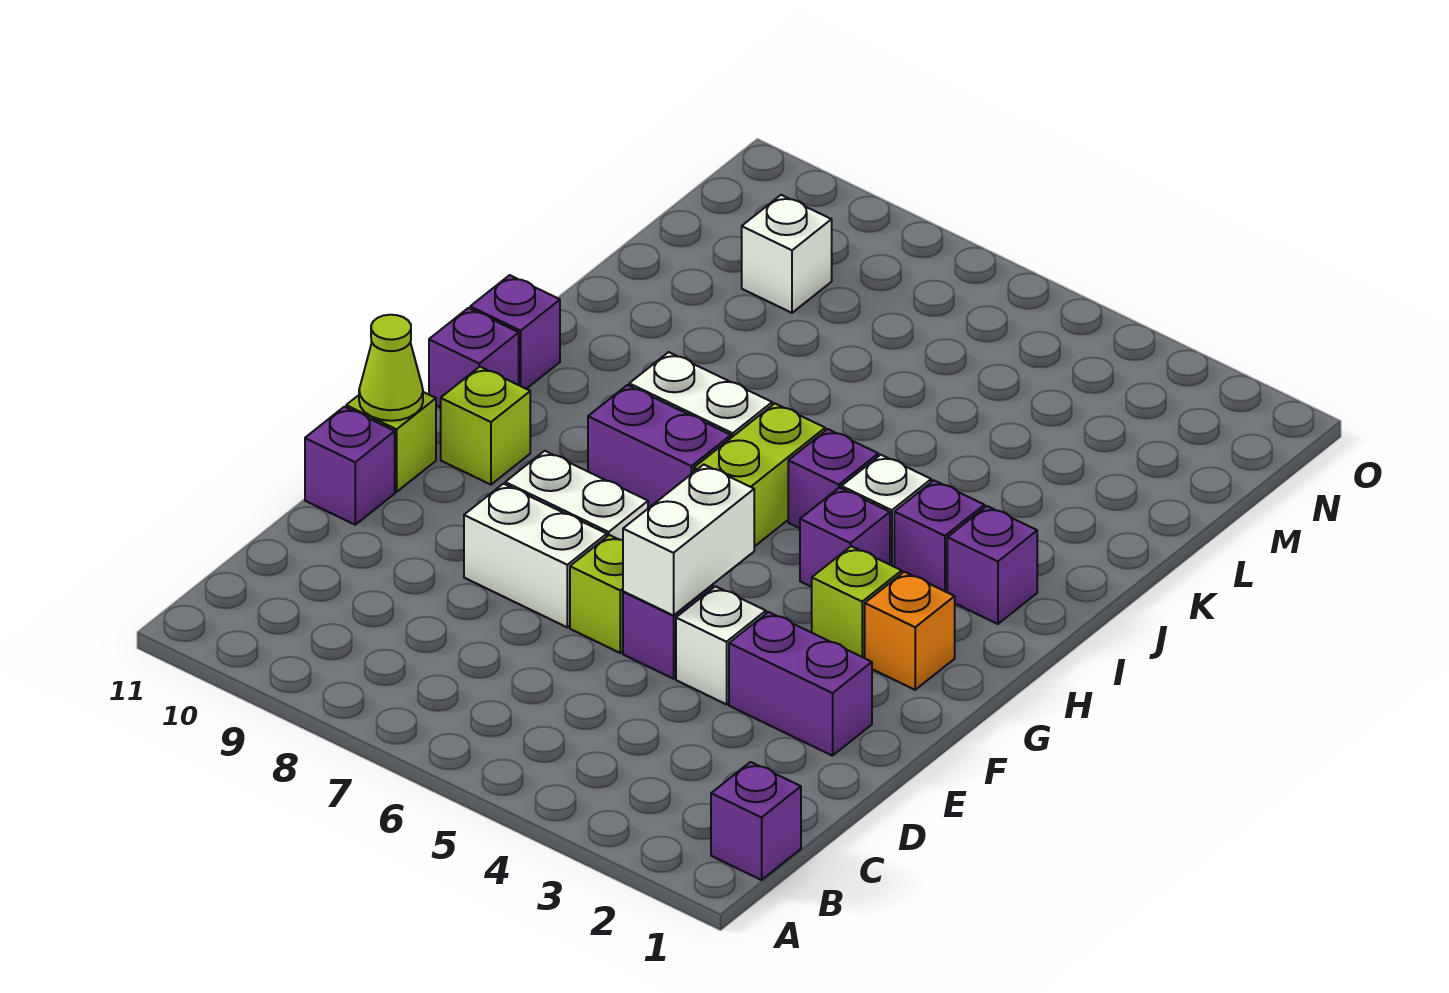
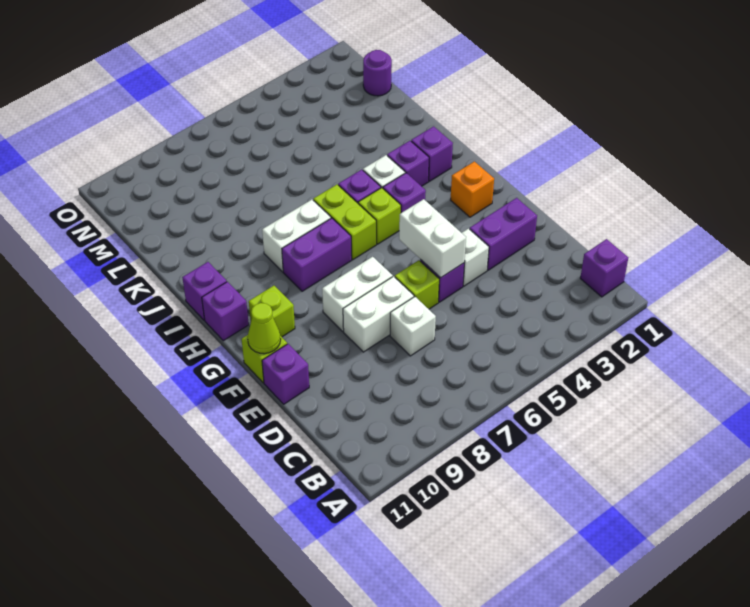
lime brick G3 level 1 -> lime brick H5 level 1
none -> purple round brick M1 level 1
white brick M9 level 1 -> white brick D7 level 1

